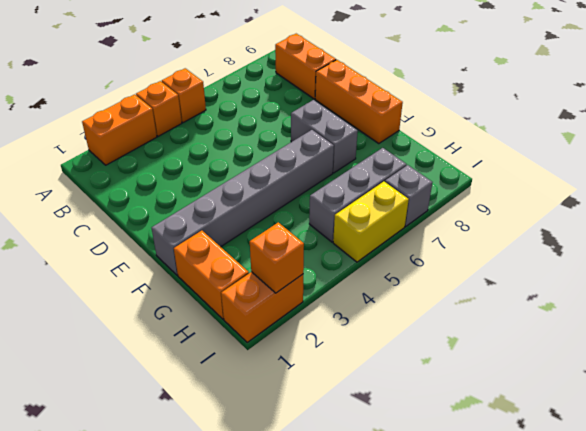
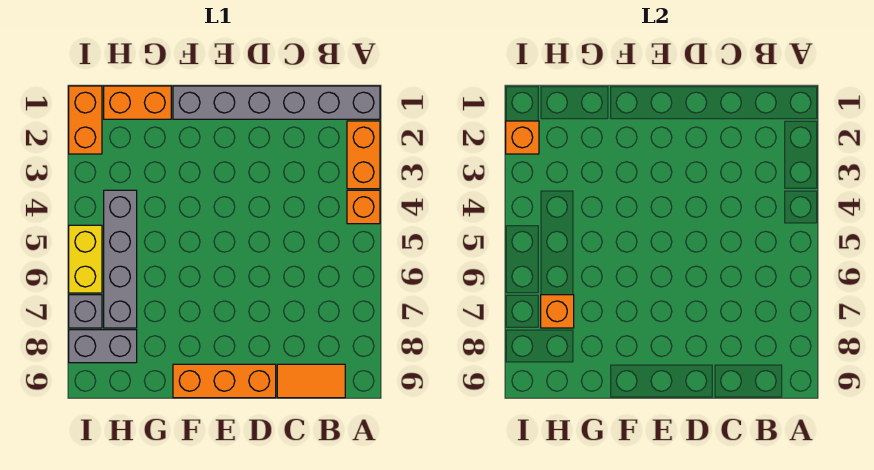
orange brick A5 level 1 -> orange brick H7 level 2
orange brick B9:C9 level 1 -> orange tile B9:C9 level 1
grey brick E7:F7 level 1 -> grey brick H8:I8 level 1
grey brick F1:F6 level 1 -> grey brick A1:F1 level 1
grey brick H5:H7 level 1 -> grey brick H4:H7 level 1

